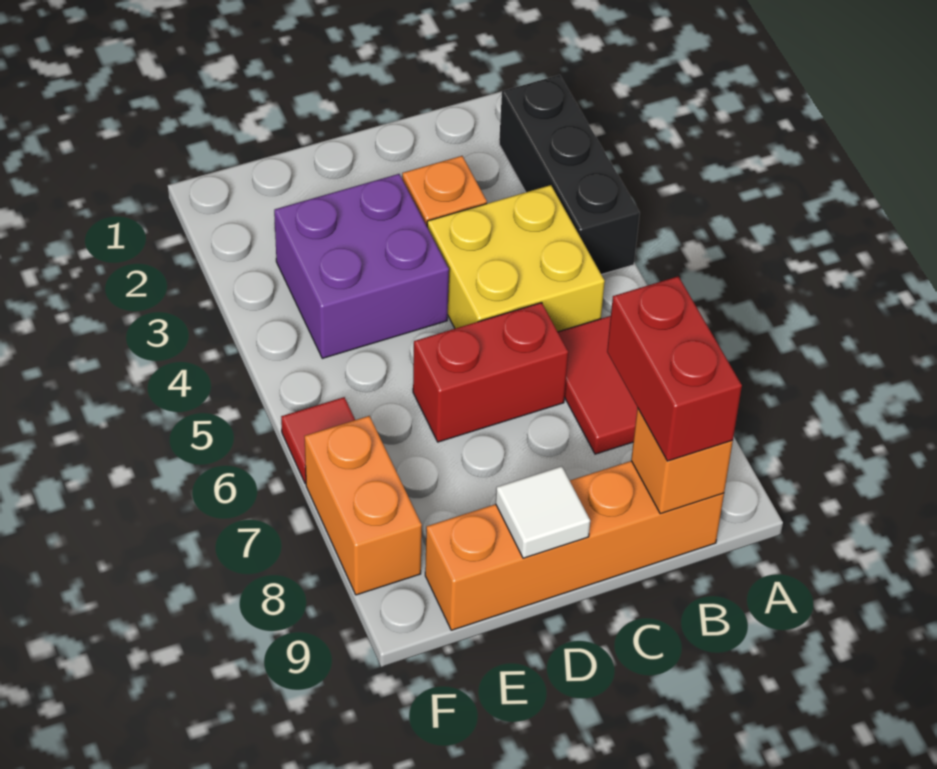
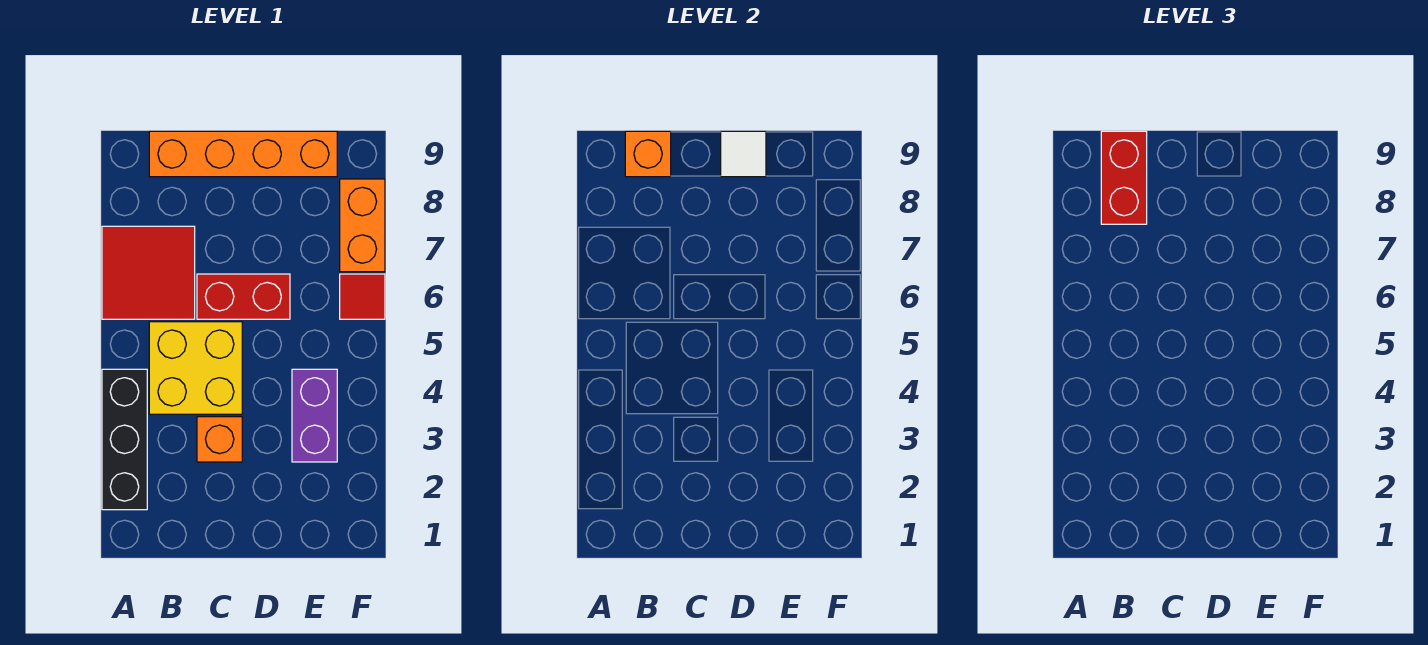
purple brick D3:E4 level 1 -> purple brick E3:E4 level 1

